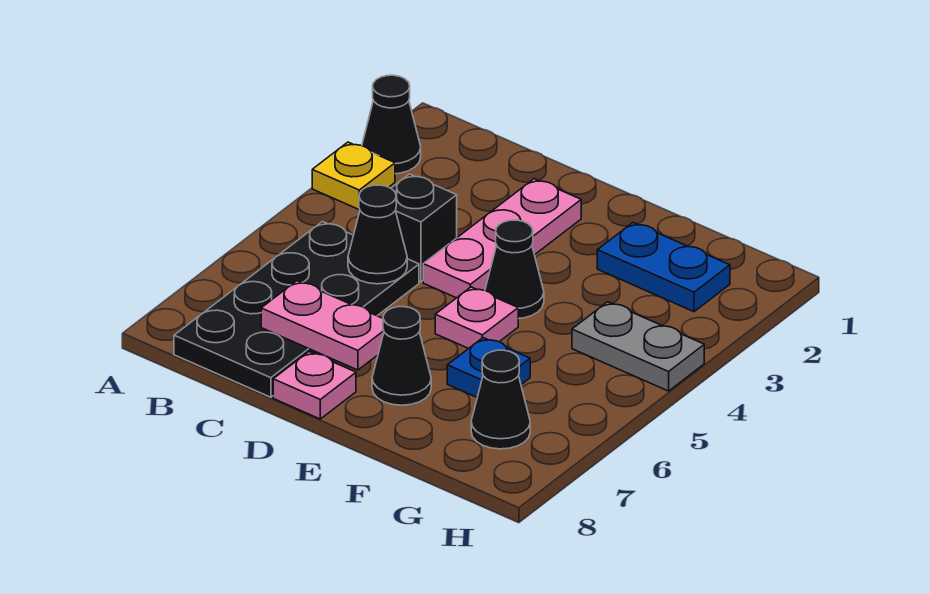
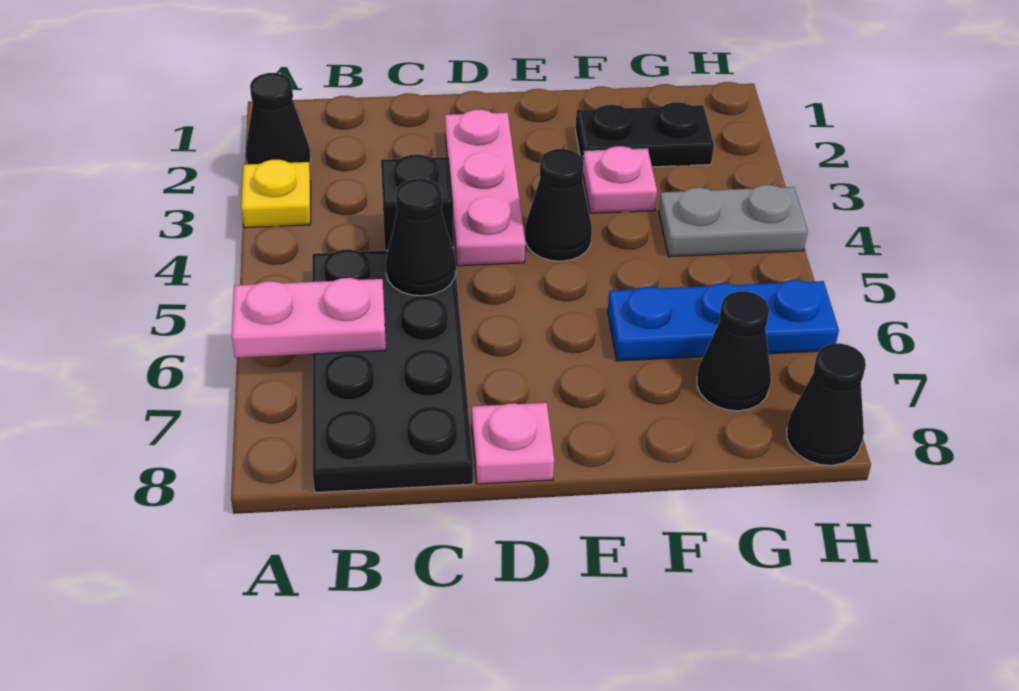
pink plate C7:D7 level 2 -> pink plate A6:B6 level 2
pink plate E5 level 1 -> pink plate F3 level 1
black cone E7 level 1 -> black cone H8 level 1
blue plate F2:G2 level 1 -> black plate F2:G2 level 1
blue plate F6 level 1 -> blue plate F6:H6 level 1

